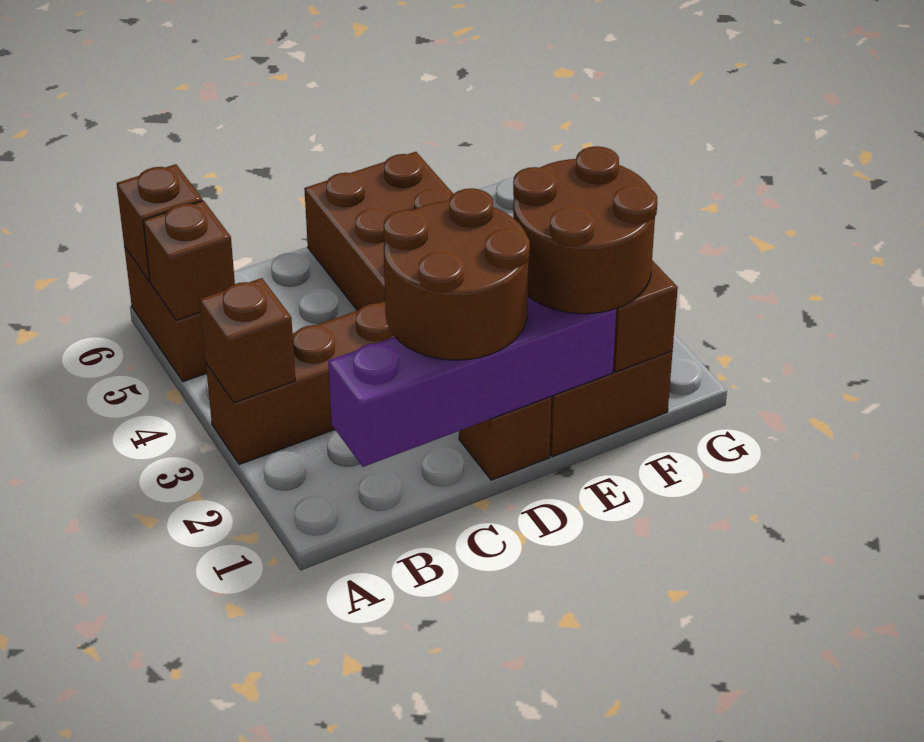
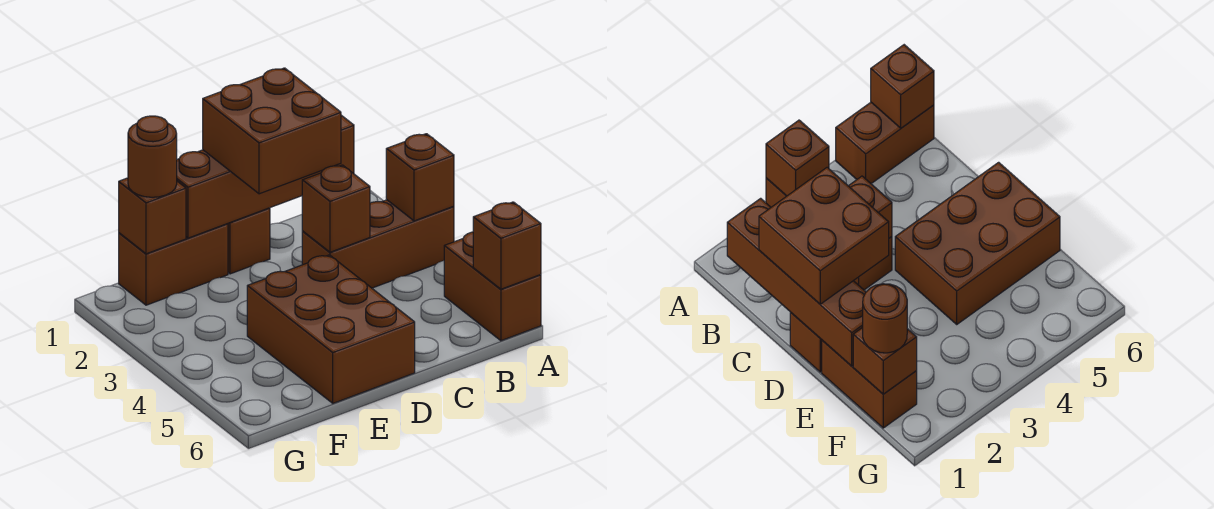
brown brick A5 level 2 -> brown brick C3 level 2
purple brick B1:E1 level 2 -> brown brick B1:E1 level 2
brown round brick C1:D2 level 3 -> brown brick C1:D2 level 3
brown round brick E1:F2 level 3 -> brown round brick F1 level 3

